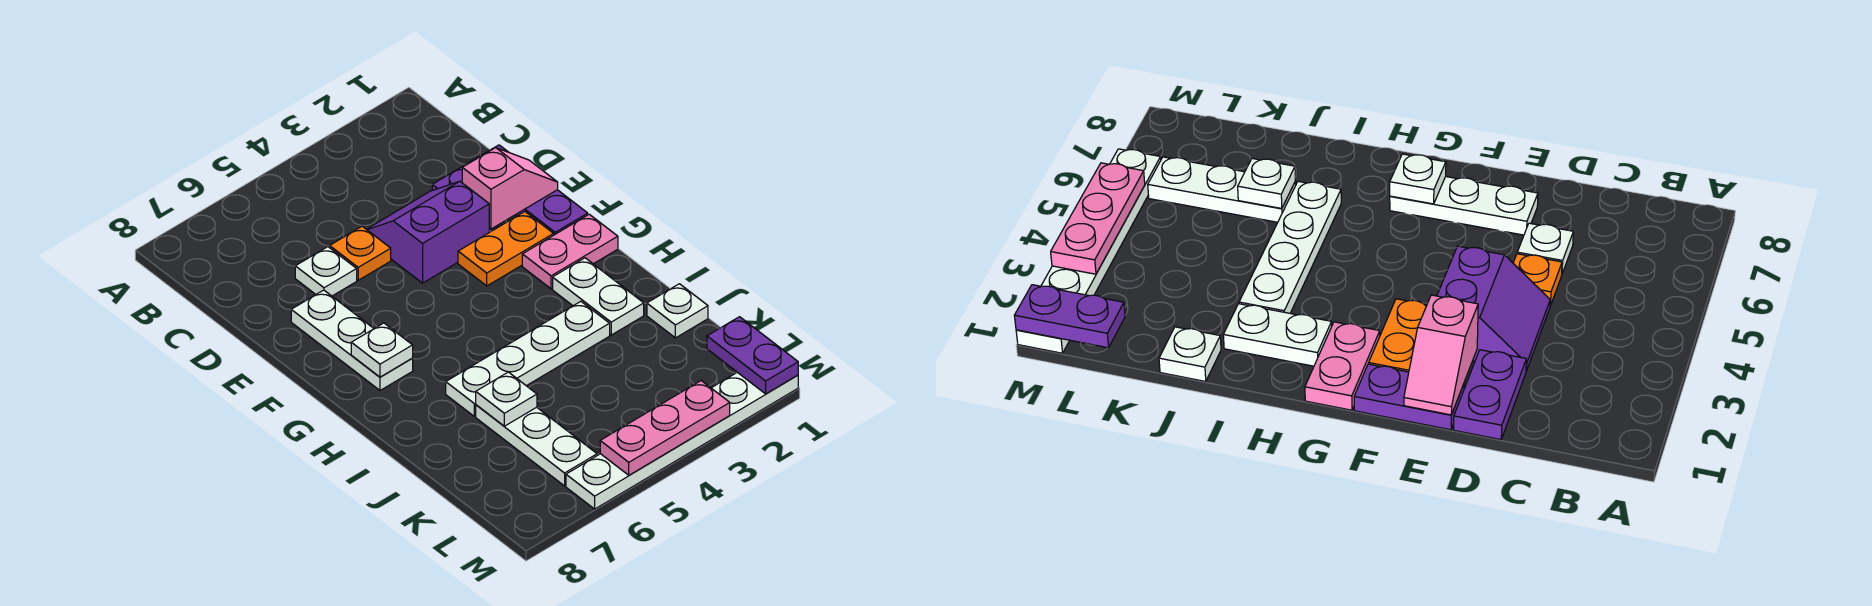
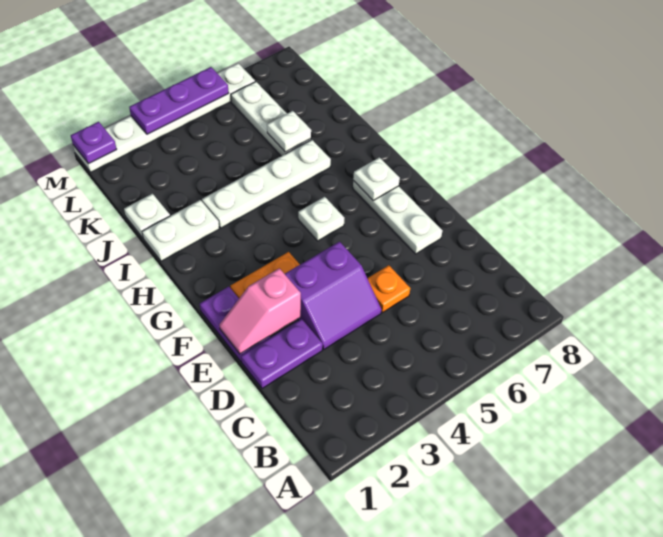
white plate D6 level 1 -> white plate G5 level 1
pink plate G1:G2 level 1 -> none
white plate H2:I2 level 1 -> white plate I1:I2 level 1
purple plate L1:M1 level 2 -> purple plate M1 level 2
pink plate M3:M5 level 2 -> purple plate M3:M5 level 2

